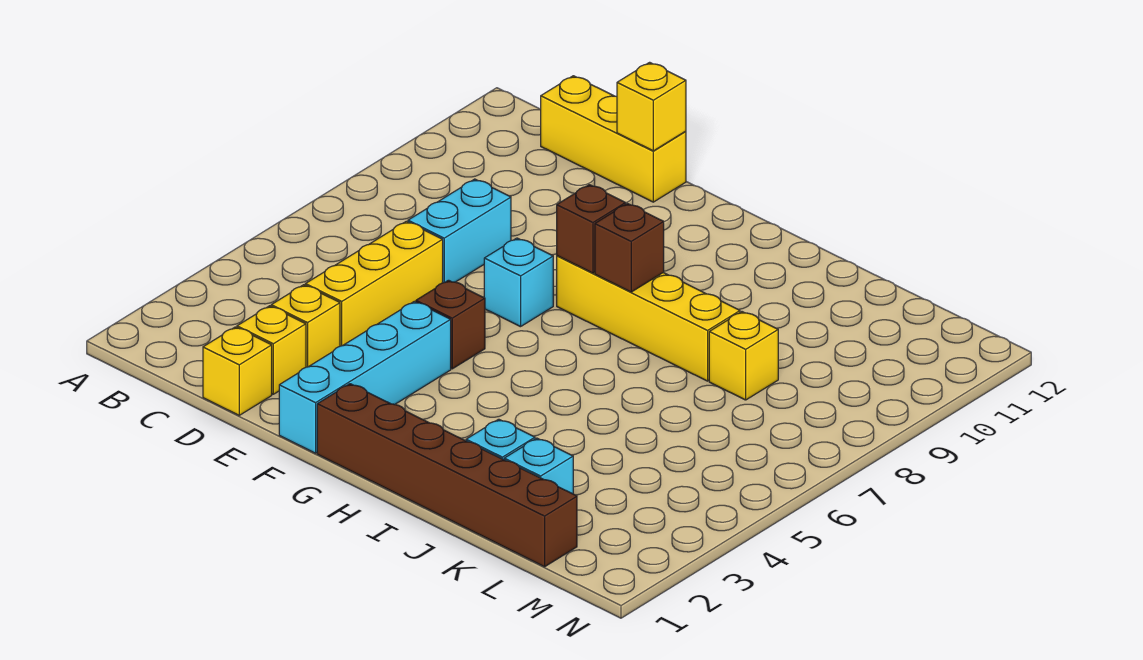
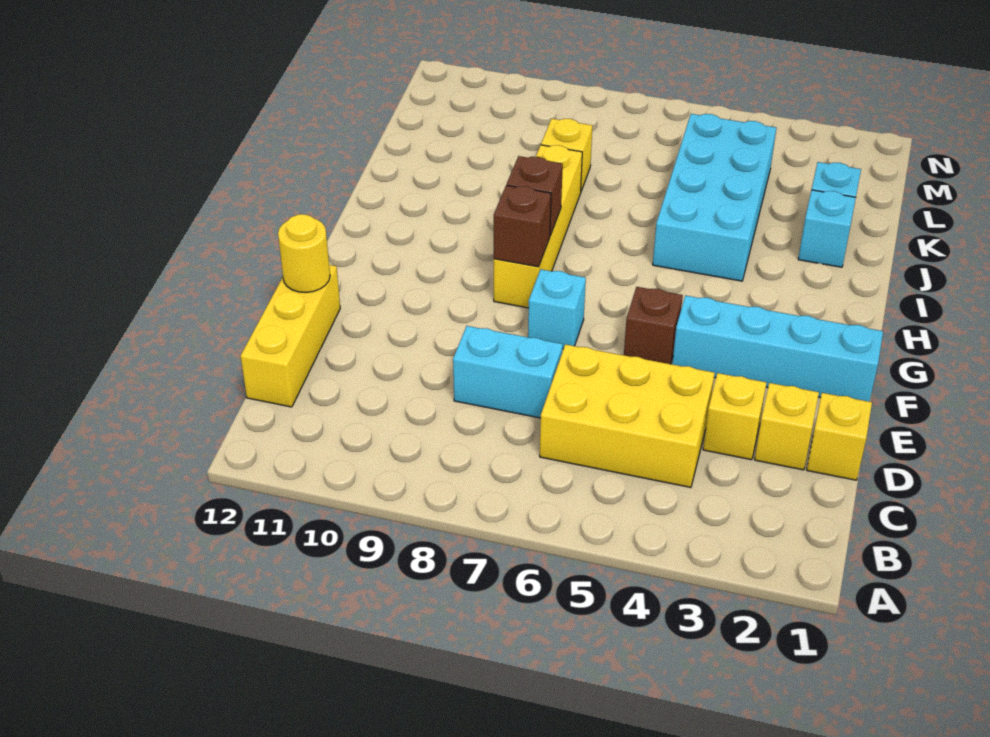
yellow brick D4:D6 level 1 -> yellow brick C4:D6 level 1
yellow brick E12 level 2 -> yellow round brick E12 level 2
brown brick G1:L1 level 1 -> none
none -> cyan brick I4:L5 level 1

